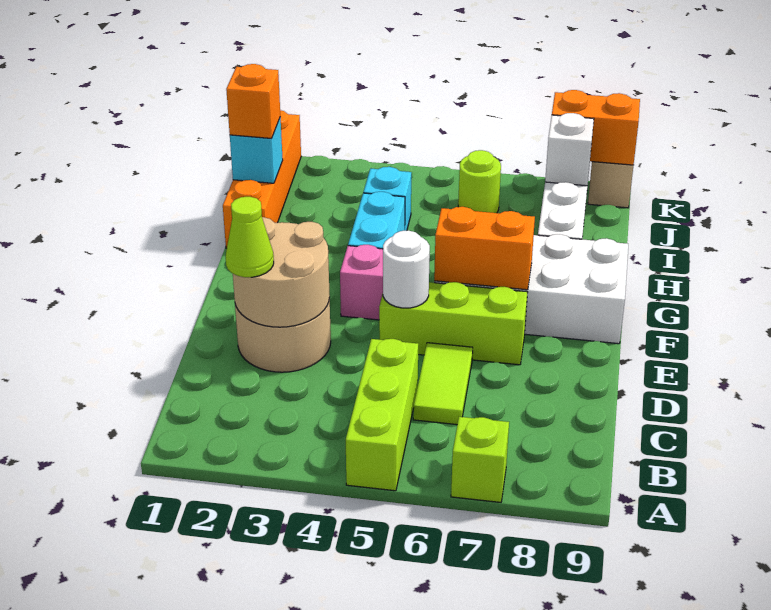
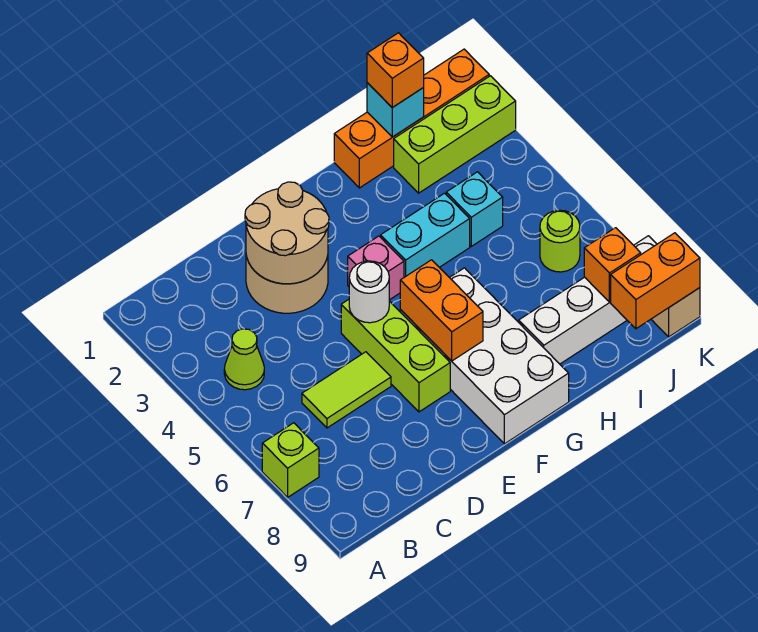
lime brick A5:C5 level 1 -> lime brick I2:K2 level 1
lime cone D2 level 3 -> lime cone B4 level 1
white brick J8 level 2 -> orange brick J8 level 2
orange brick K8:K9 level 2 -> orange brick J9:K9 level 2

